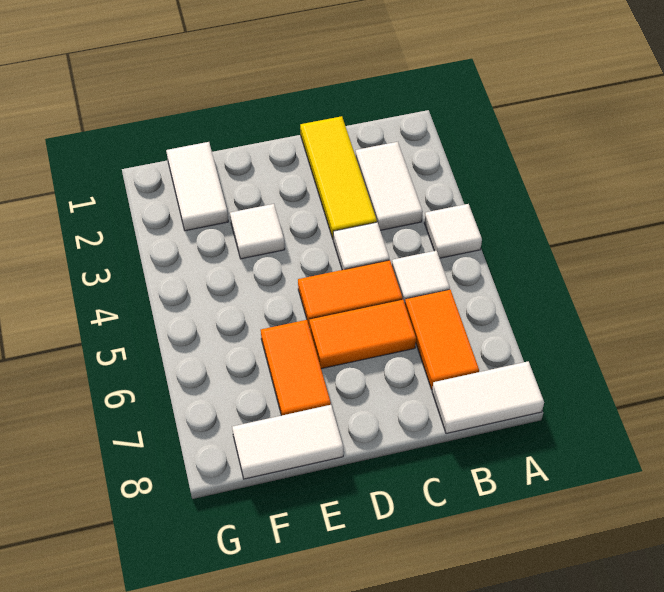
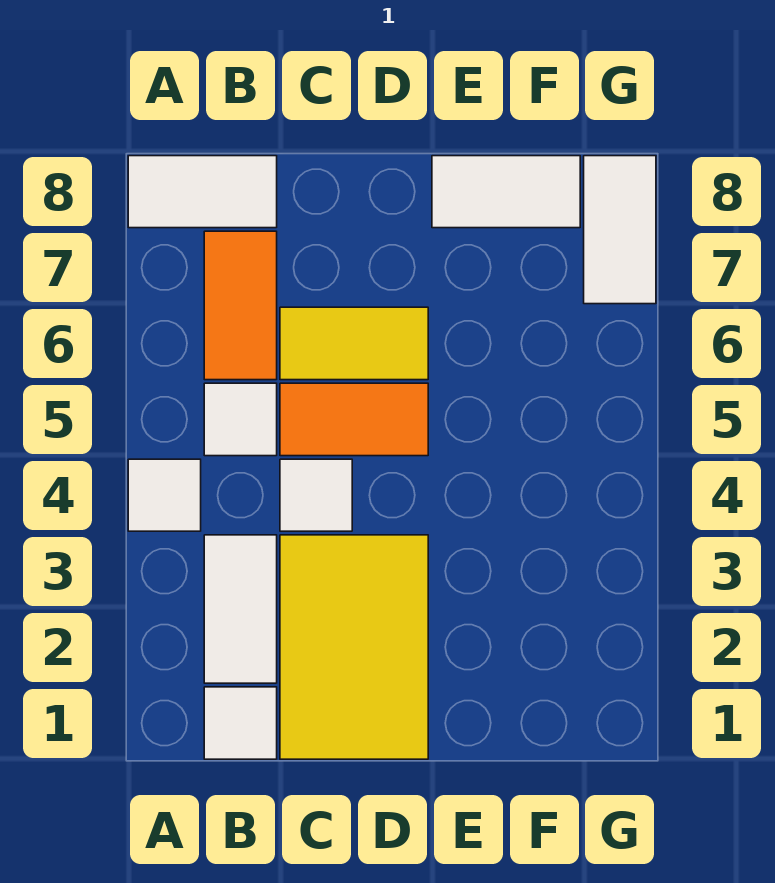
yellow tile C1:C3 level 1 -> yellow tile C1:D3 level 1
orange tile C6:D6 level 1 -> yellow tile C6:D6 level 1
white tile E3 level 1 -> white tile B1 level 1
orange tile E6:E7 level 1 -> none
white tile F1:F2 level 1 -> white tile G7:G8 level 1

